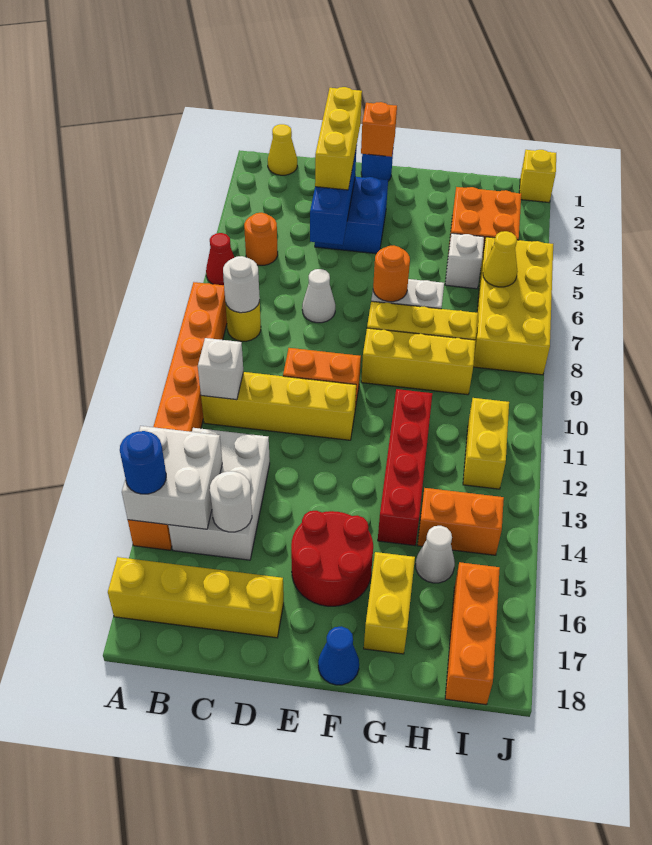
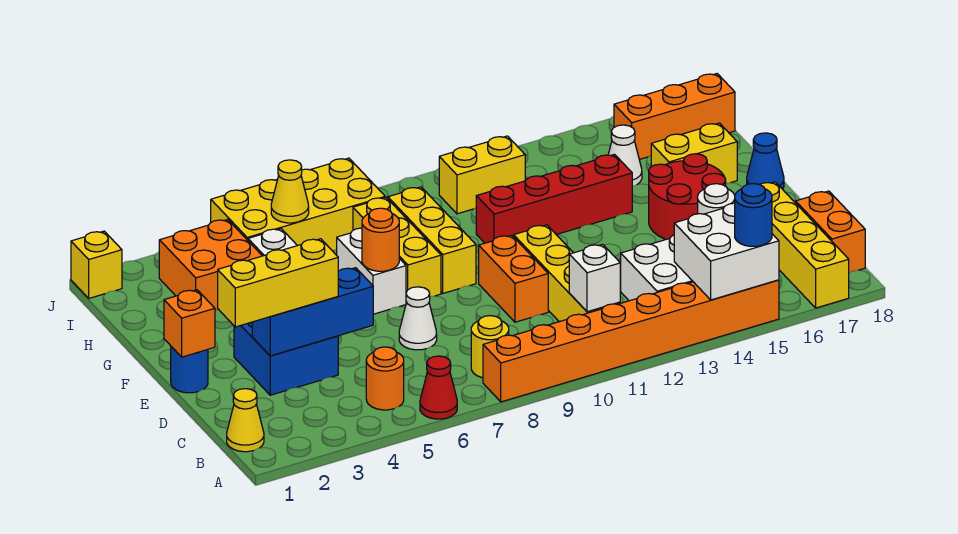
white round brick B8 level 2 -> none
orange brick H14:I14 level 1 -> orange brick B18:C18 level 1

